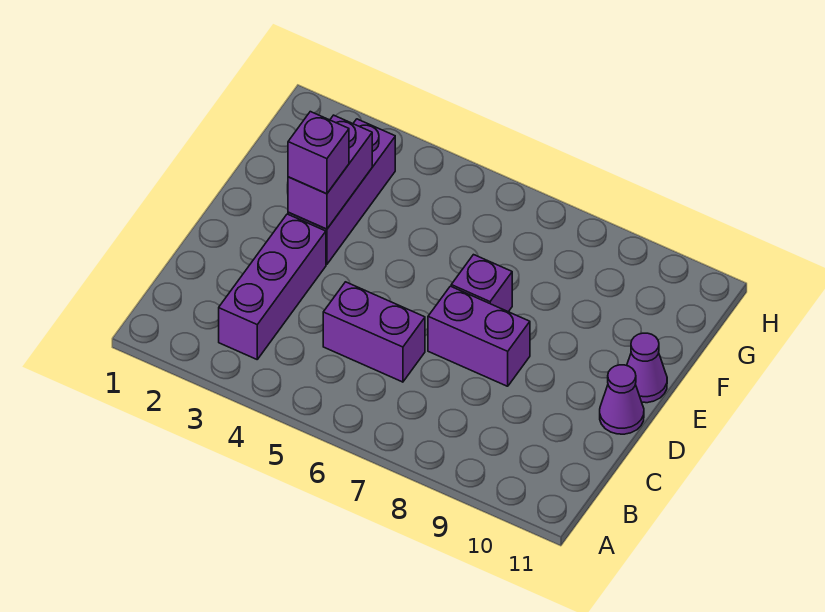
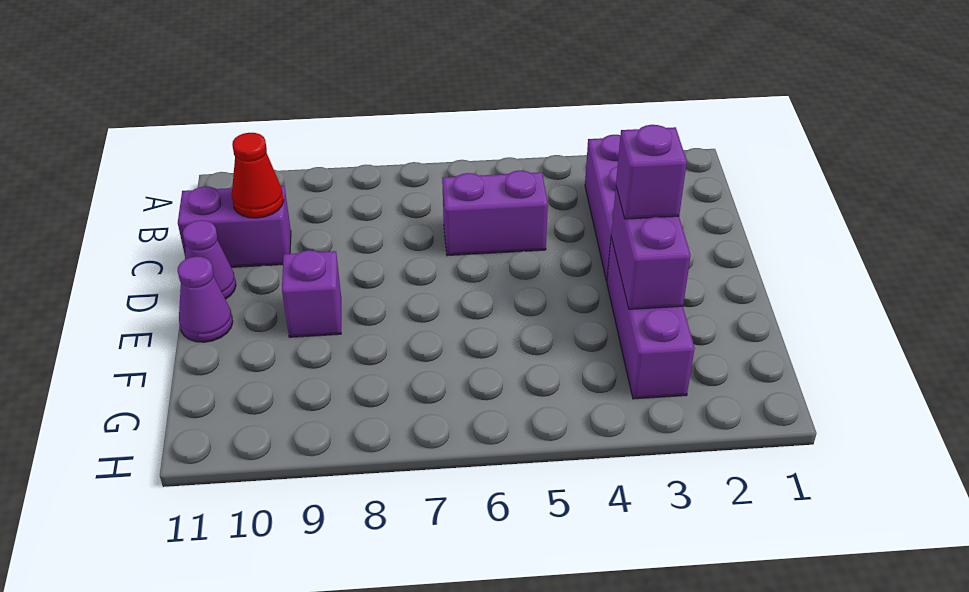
none -> red cone C10 level 2
purple brick D7:D8 level 1 -> purple brick C10:C11 level 1
purple brick E7 level 1 -> purple brick E9 level 1

